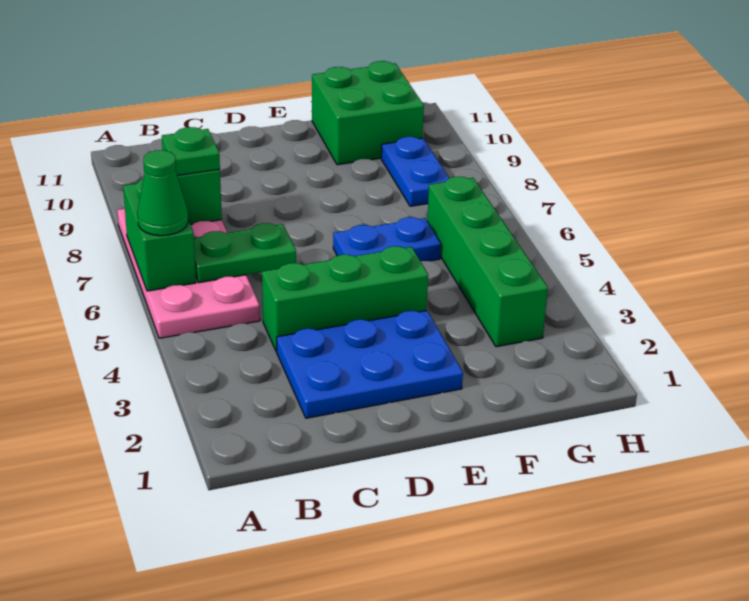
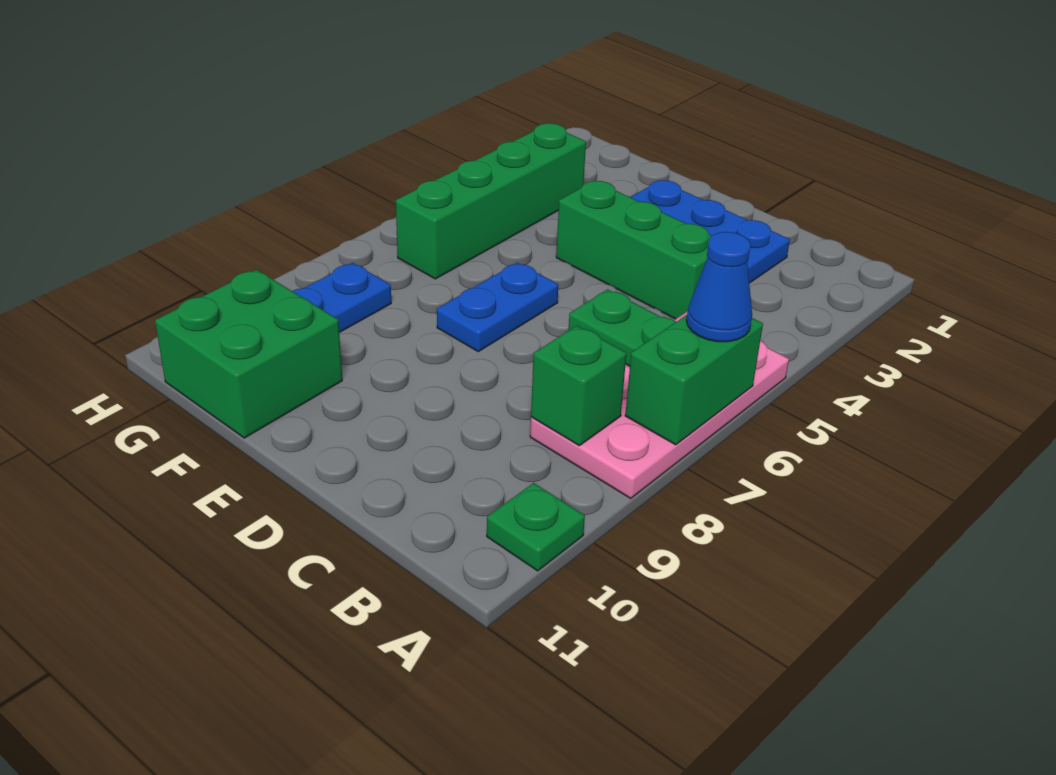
green cone A6 level 3 -> blue cone A6 level 3
green plate B8 level 3 -> green plate A10 level 1
blue plate E6:F6 level 1 -> blue plate E6:E7 level 1

